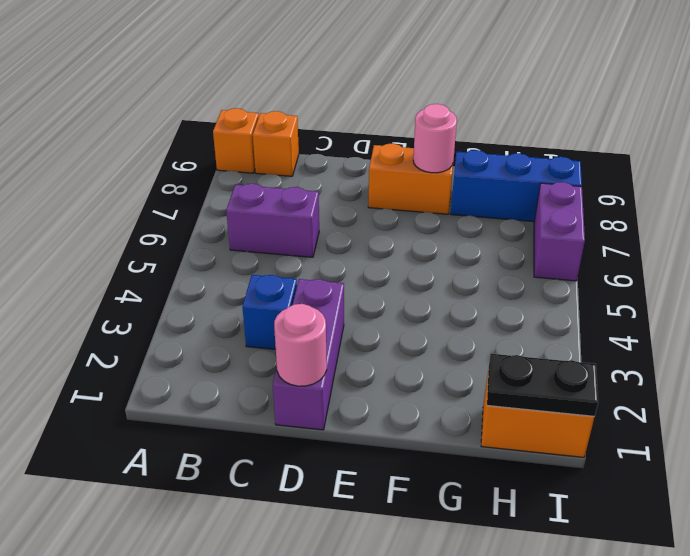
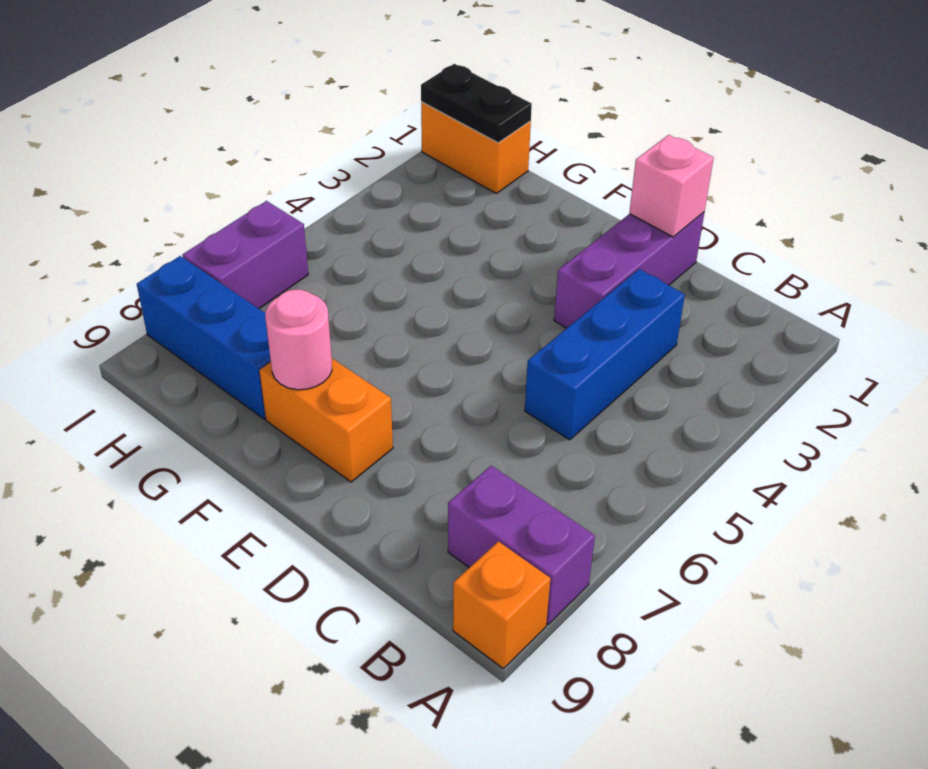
purple brick B6:C6 level 1 -> purple brick A8:B8 level 1
orange brick B9 level 1 -> none
blue brick C3 level 1 -> blue brick C3:C5 level 1
pink round brick D1 level 2 -> pink brick D1 level 2

